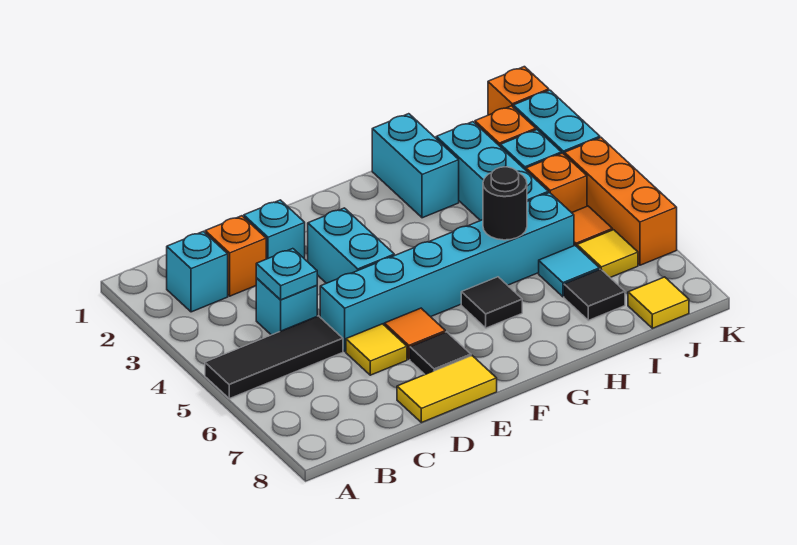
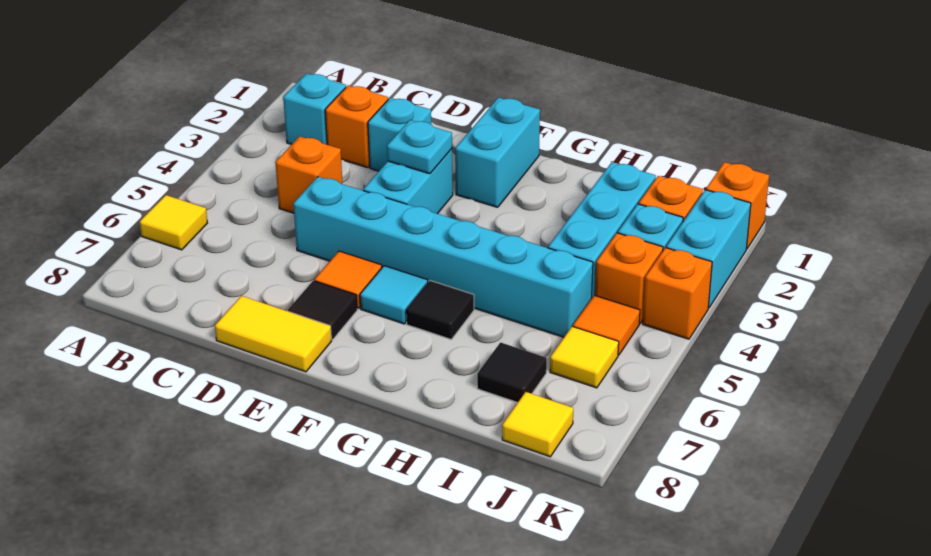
black tile A5:C5 level 1 -> none
cyan brick C4 level 1 -> orange brick C4 level 1
cyan plate C4 level 2 -> cyan plate E3 level 2
yellow tile D6 level 1 -> yellow tile A6 level 1
cyan brick H1:H2 level 1 -> cyan brick F1:F2 level 1
black round brick H5 level 2 -> none
cyan tile I6 level 1 -> cyan tile F6 level 1
orange brick K4:K6 level 1 -> orange brick K4 level 1

